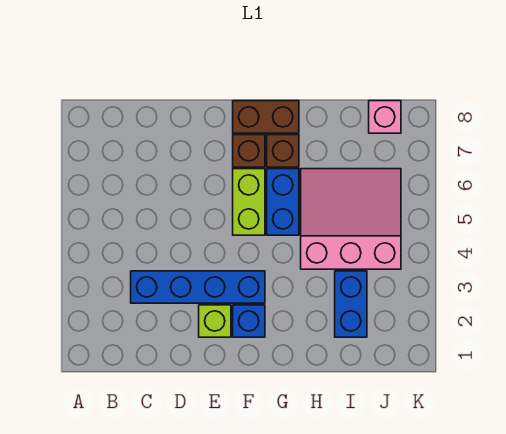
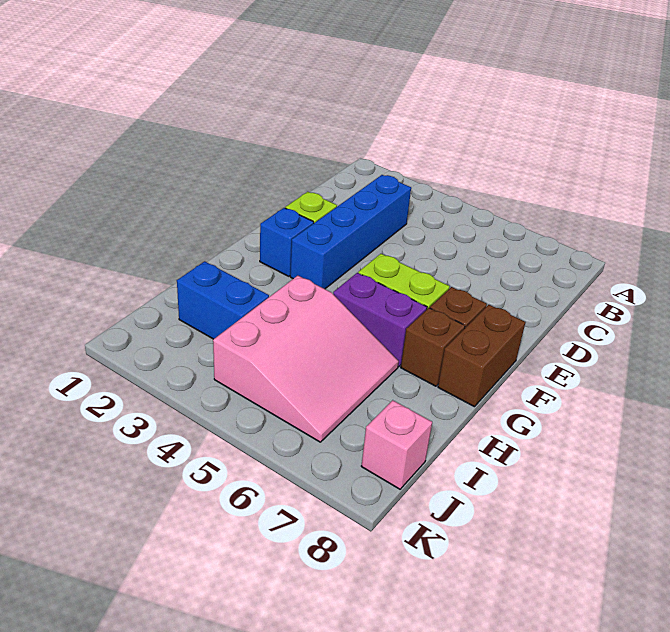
blue brick G5:G6 level 1 -> purple brick G5:G6 level 1

